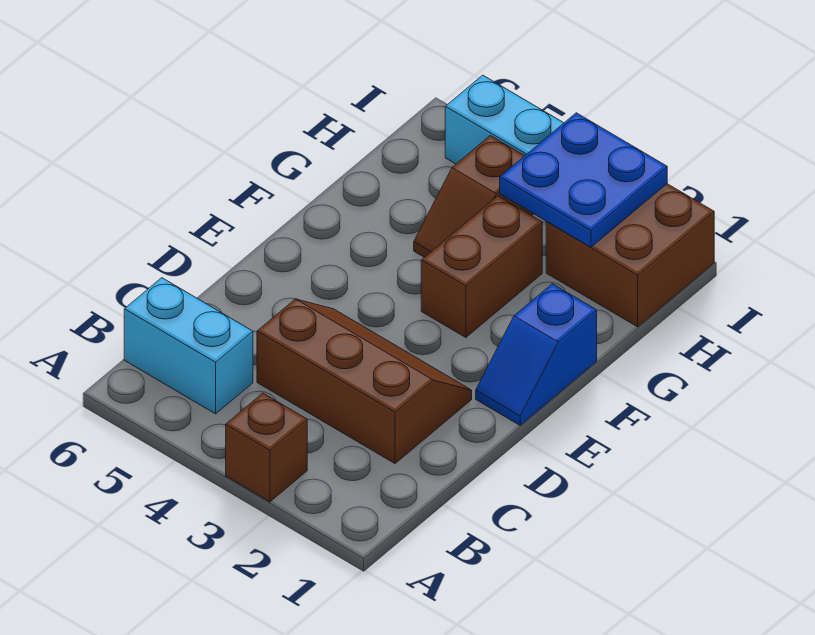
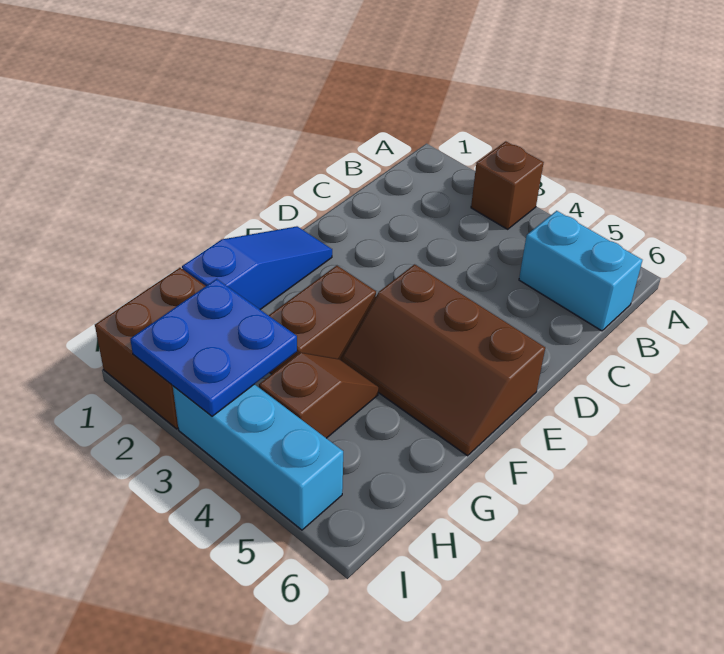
brown slope C2:D4 level 1 top C -> brown slope E4:F6 level 1 top E
blue slope E1:F1 level 1 top F -> blue slope E1:G1 level 1 top G

